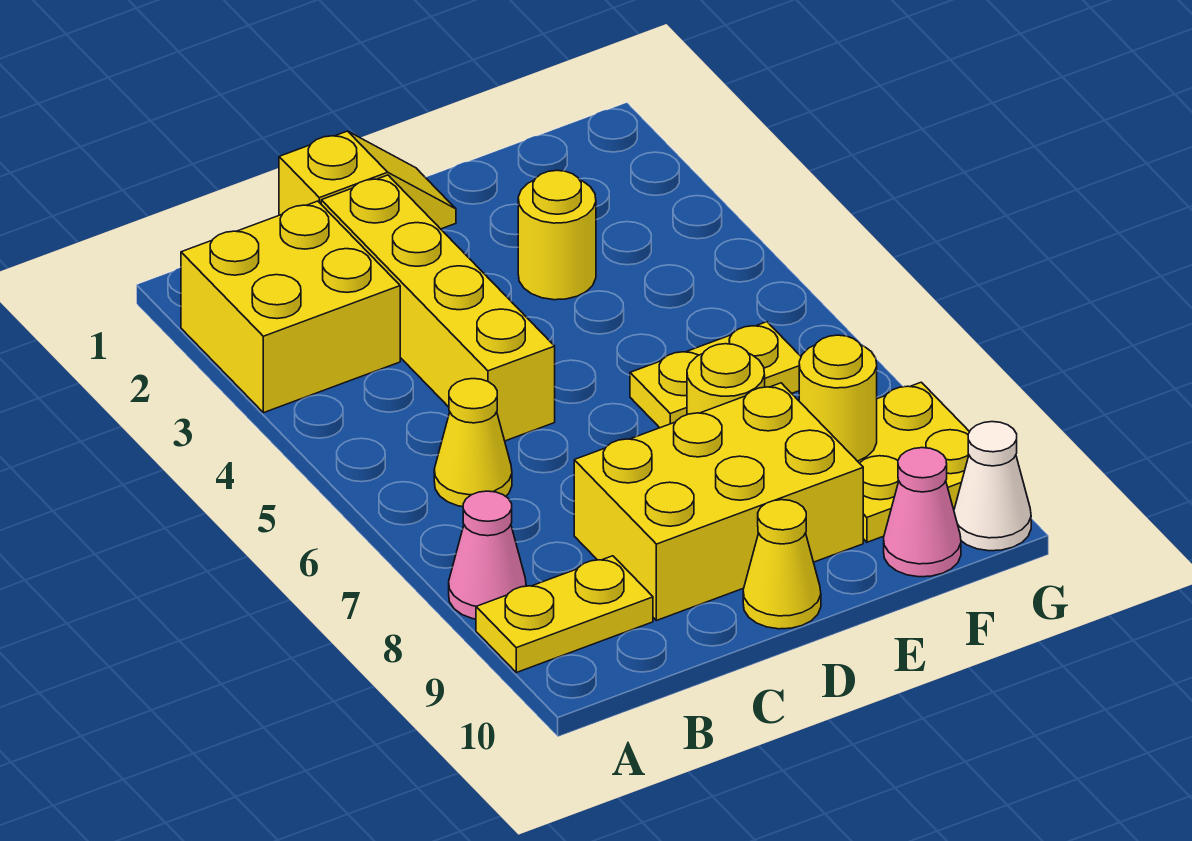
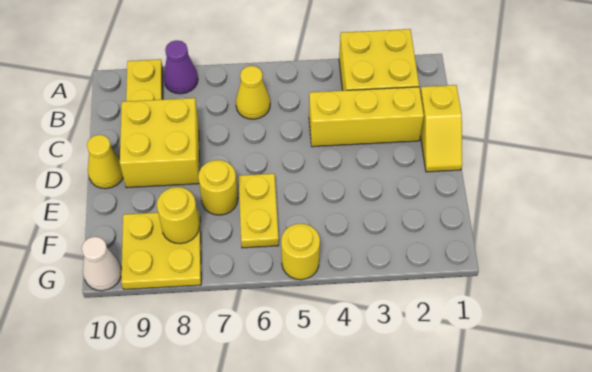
pink cone A8 level 1 -> purple cone A8 level 1
yellow brick C2:C5 level 1 -> yellow brick C2:C4 level 1
yellow brick C8:E9 level 1 -> yellow brick C8:D9 level 1
yellow round brick E3 level 1 -> yellow round brick G5 level 1
pink cone F10 level 1 -> none

